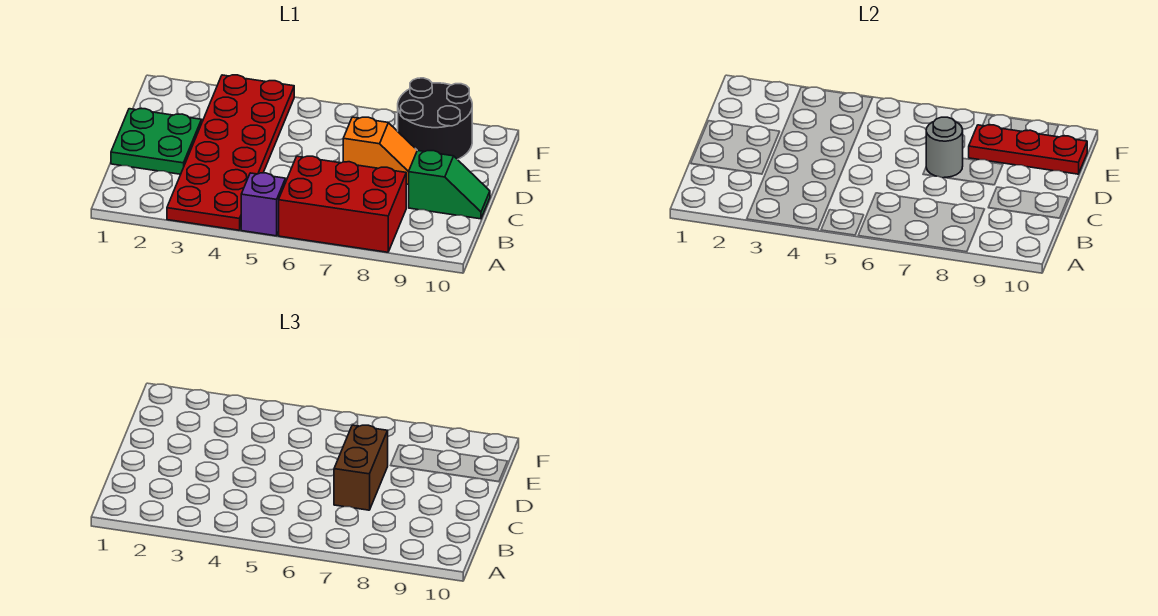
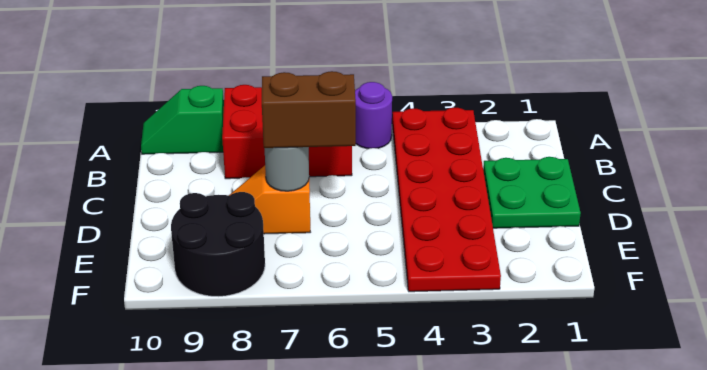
purple brick A5 level 1 -> purple round brick A5 level 1
brown brick C7:D7 level 3 -> brown brick D6:D7 level 3
green slope C9:C10 level 1 top 9 -> green slope A9:A10 level 1 top 9
red plate E8:E10 level 2 -> none

